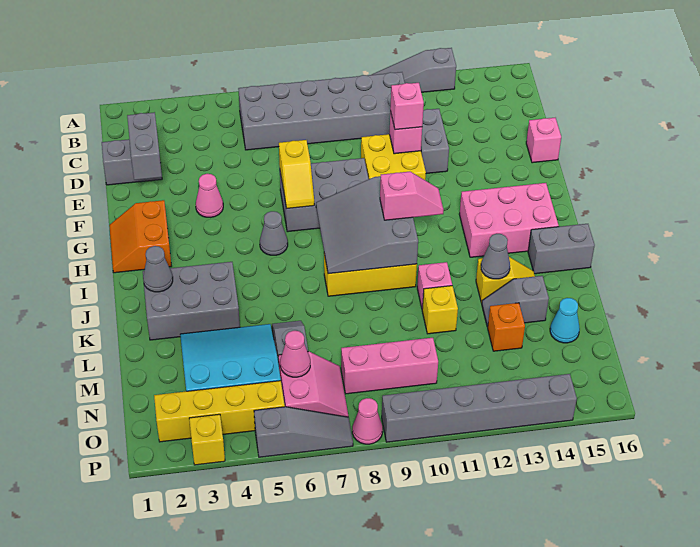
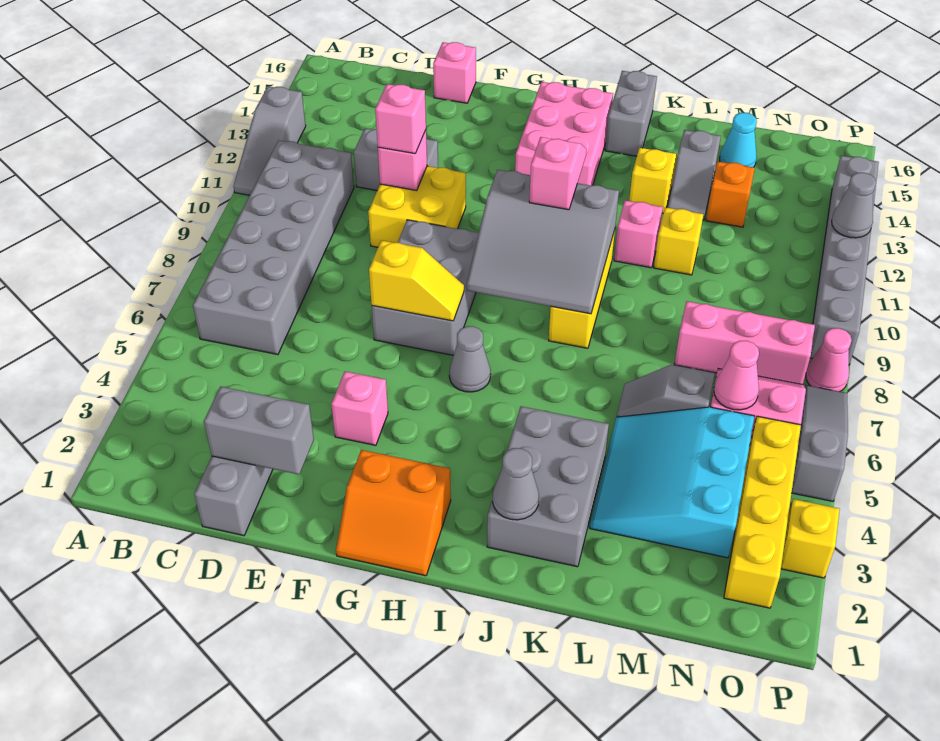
pink cone F4 level 1 -> pink brick F4 level 1
grey cone K13 level 2 -> grey cone P12 level 2
pink brick N8:N10 level 1 -> pink brick M8:O8 level 1

